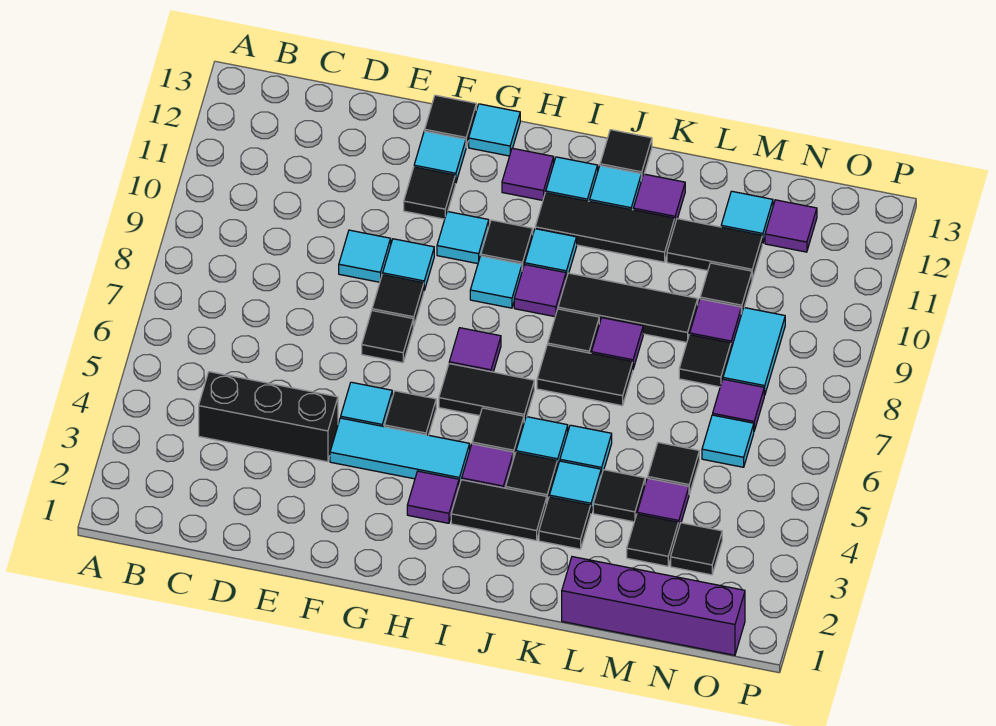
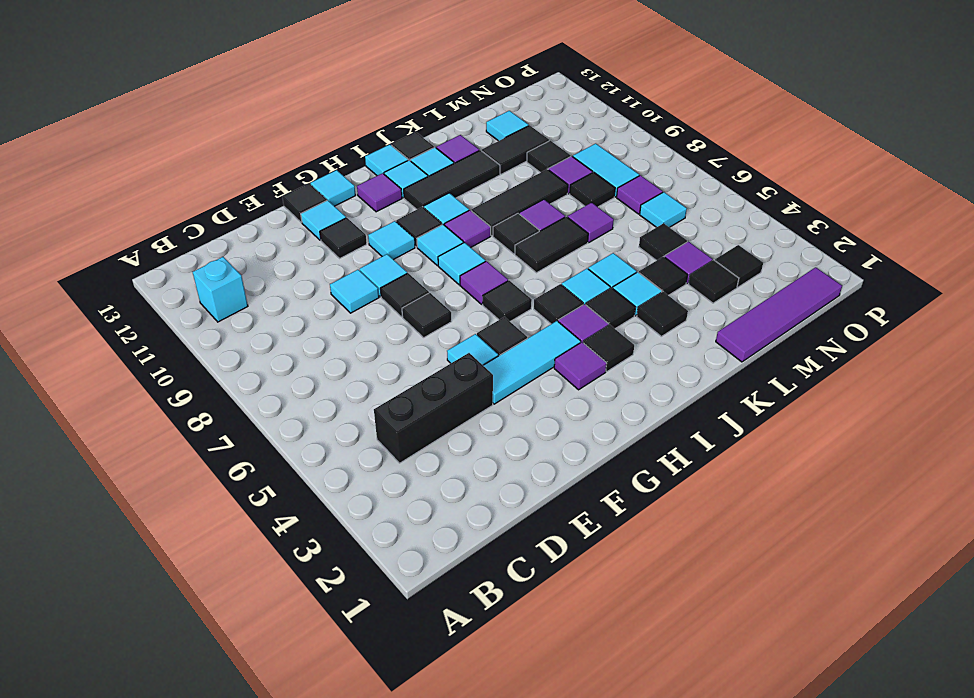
none -> cyan brick B11 level 1
black tile H6:I6 level 1 -> black tile H6 level 1
none -> cyan tile H8 level 1
black tile I3:J3 level 1 -> black tile I3 level 1
none -> cyan tile I13 level 1
purple brick L1:O1 level 1 -> purple tile L1:O1 level 1
purple tile N12 level 1 -> purple tile L7 level 1

